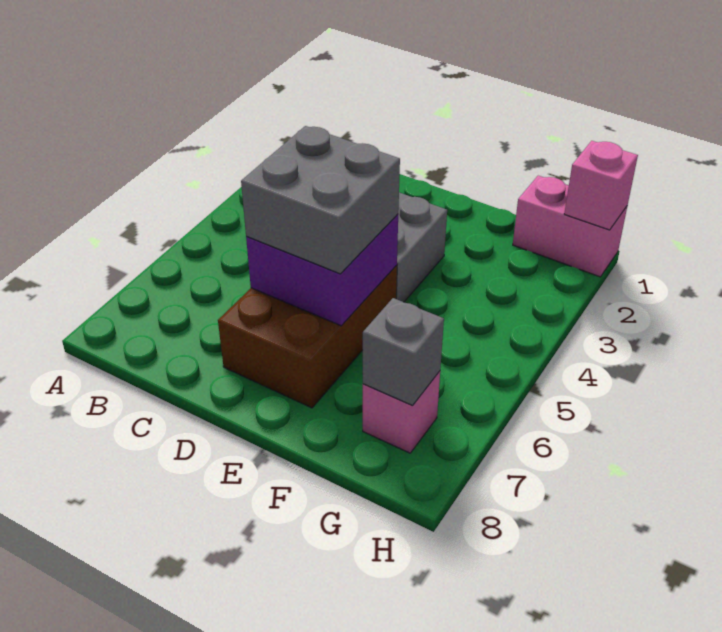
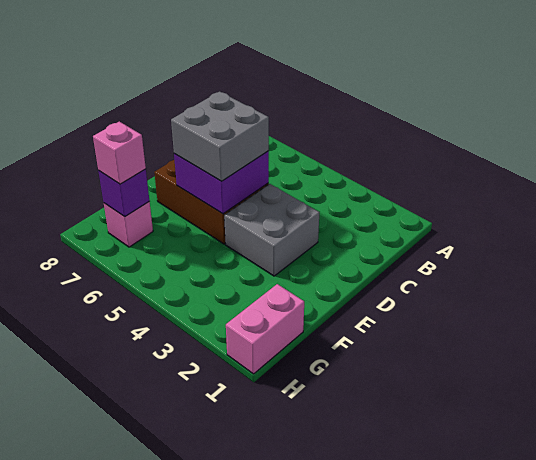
grey brick G7 level 2 -> purple brick G7 level 2
pink brick H1 level 2 -> pink brick G7 level 3

